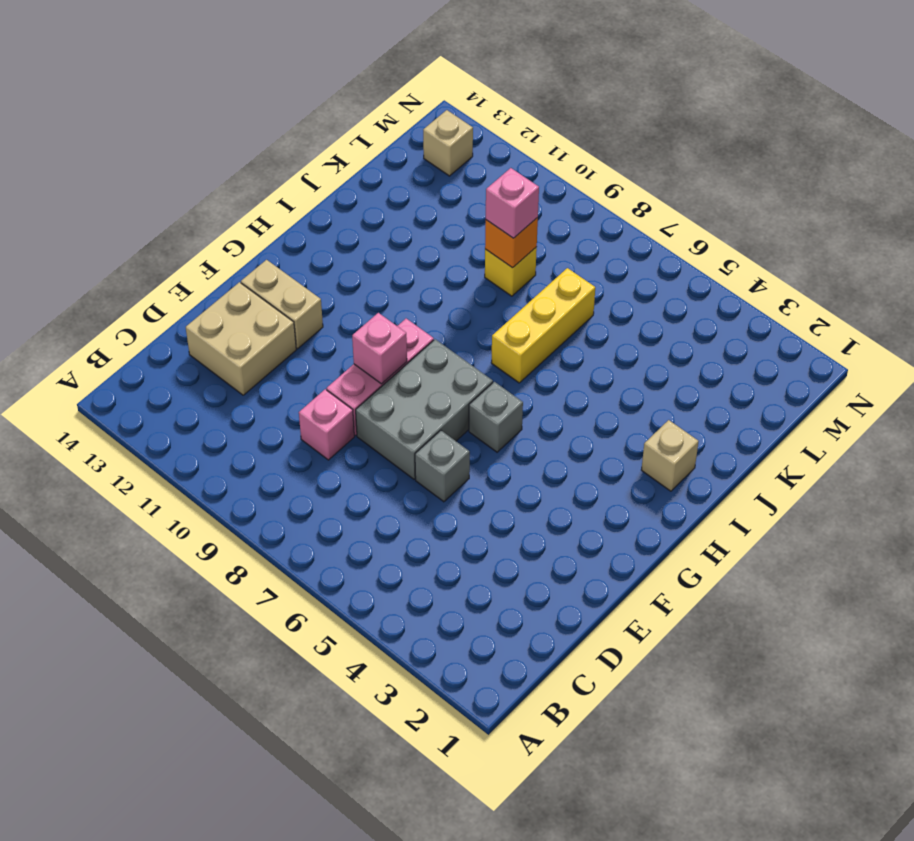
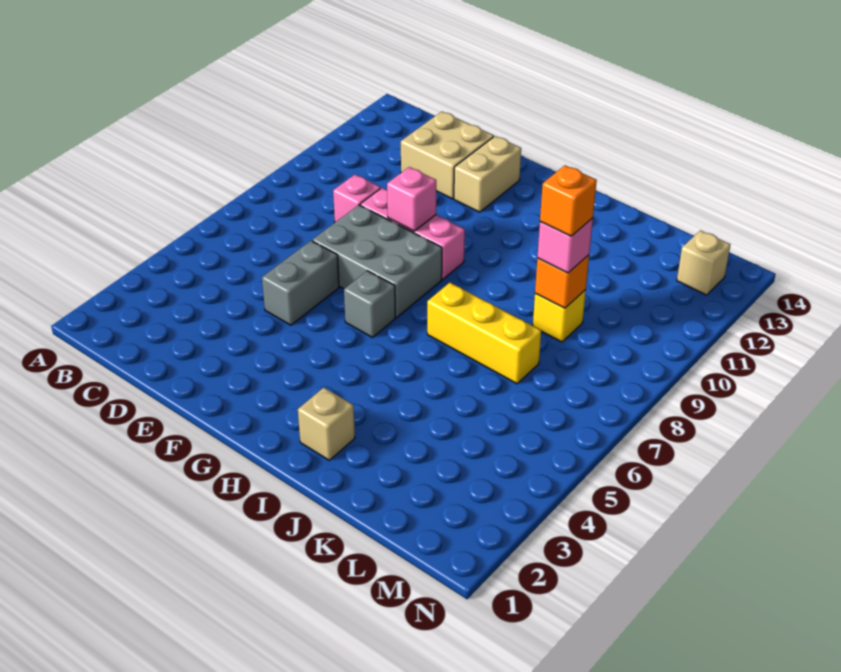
grey brick E6 level 1 -> grey brick E5:E6 level 1
none -> orange brick K9 level 4

